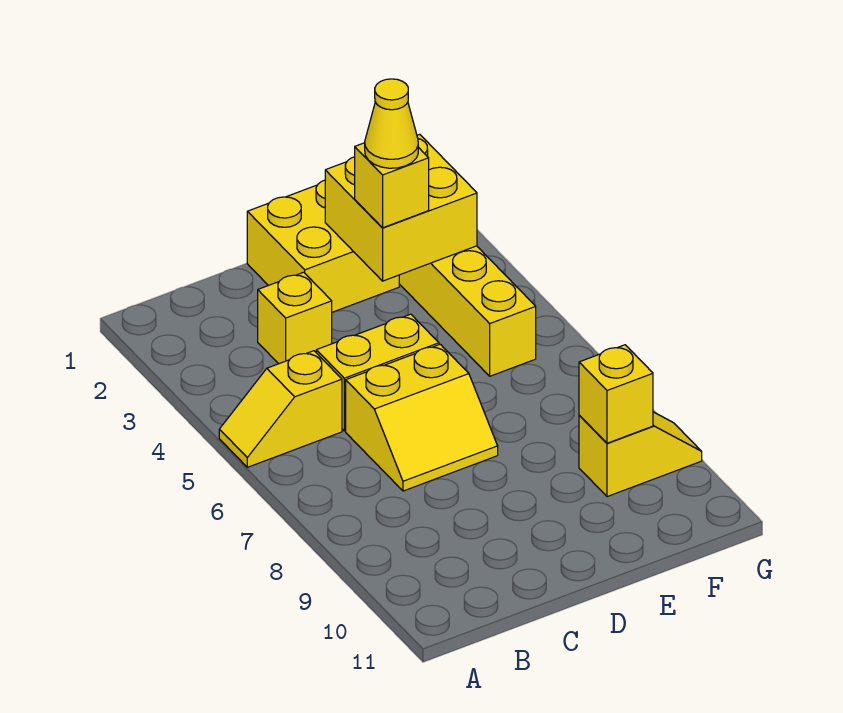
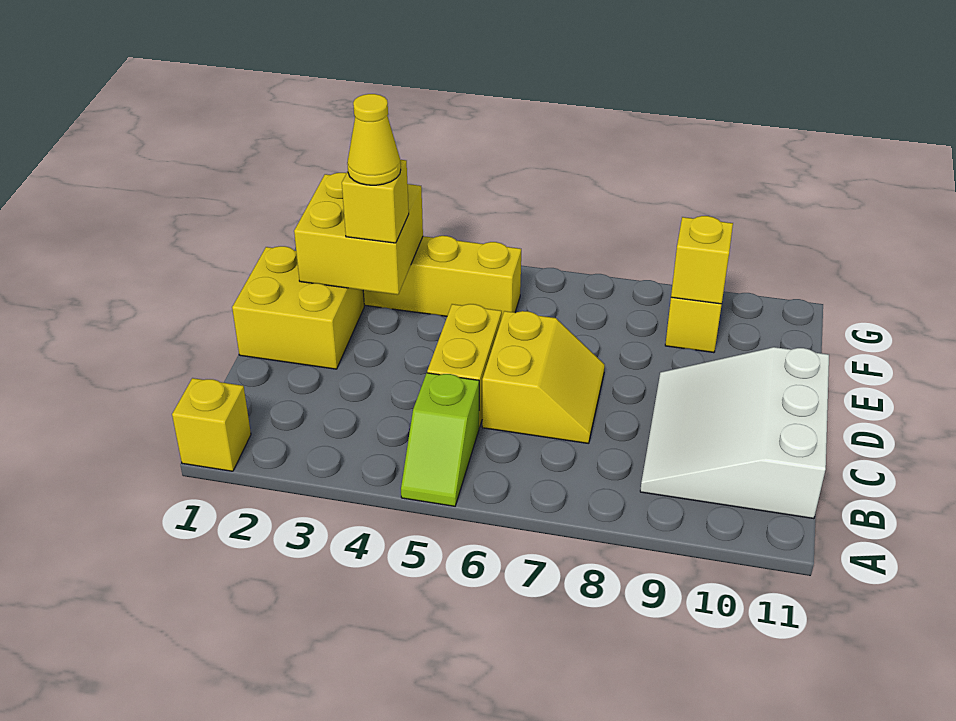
yellow slope A5:B5 level 1 top B -> lime slope A5:B5 level 1 top B
none -> white slope B9:D11 level 1 top 11
yellow brick C3 level 1 -> yellow brick A1 level 1

